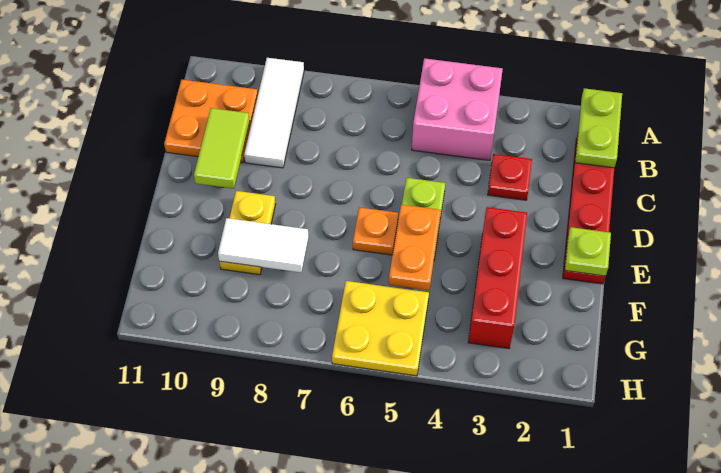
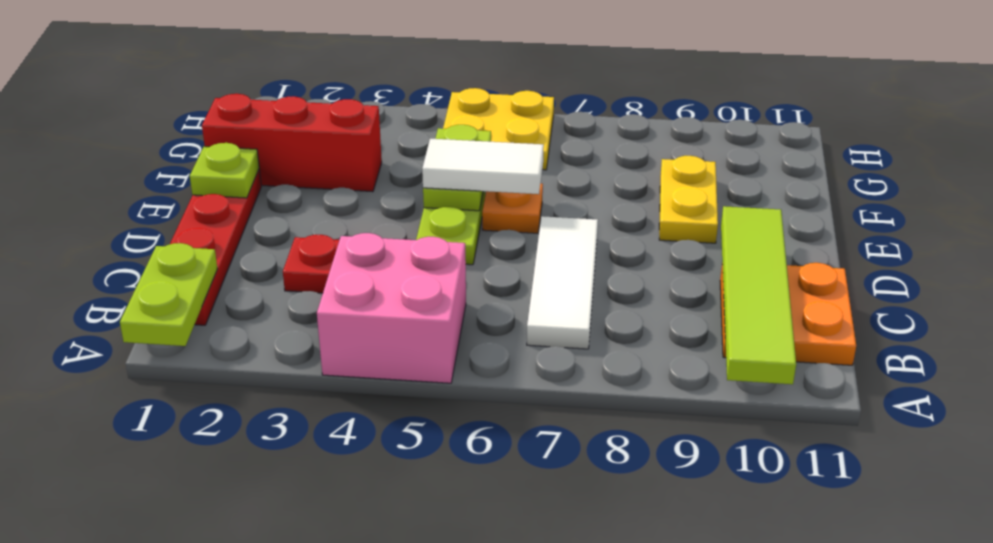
white tile A9:C9 level 1 -> white tile B7:D7 level 1
lime tile C10:D10 level 2 -> lime tile A10:D10 level 2
red brick E3:G3 level 1 -> red brick F1:F3 level 1
orange plate E5:F5 level 2 -> lime plate E5:F5 level 2
white tile F8:F9 level 2 -> white tile E5:E6 level 3

